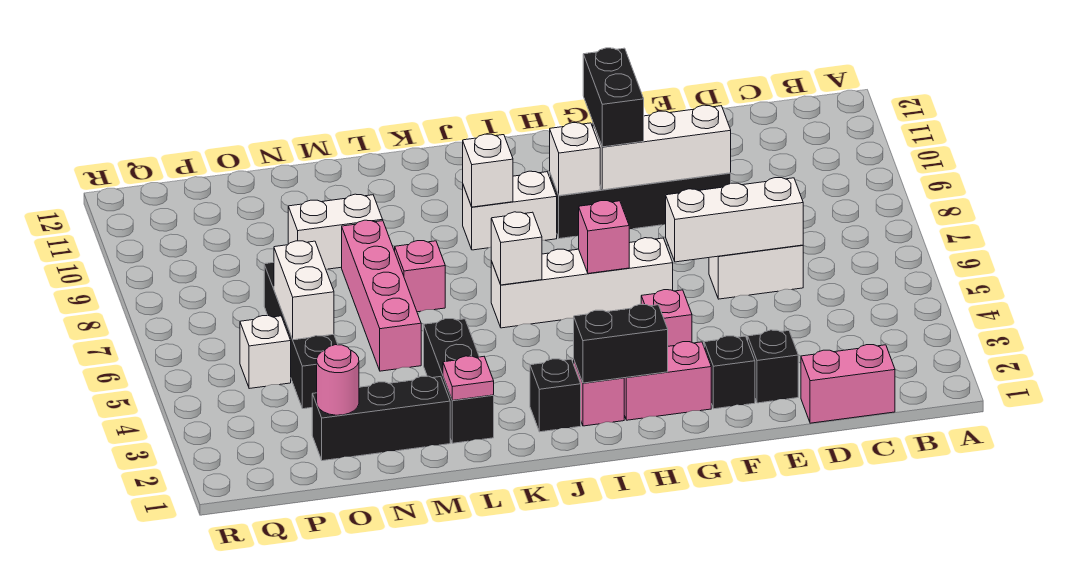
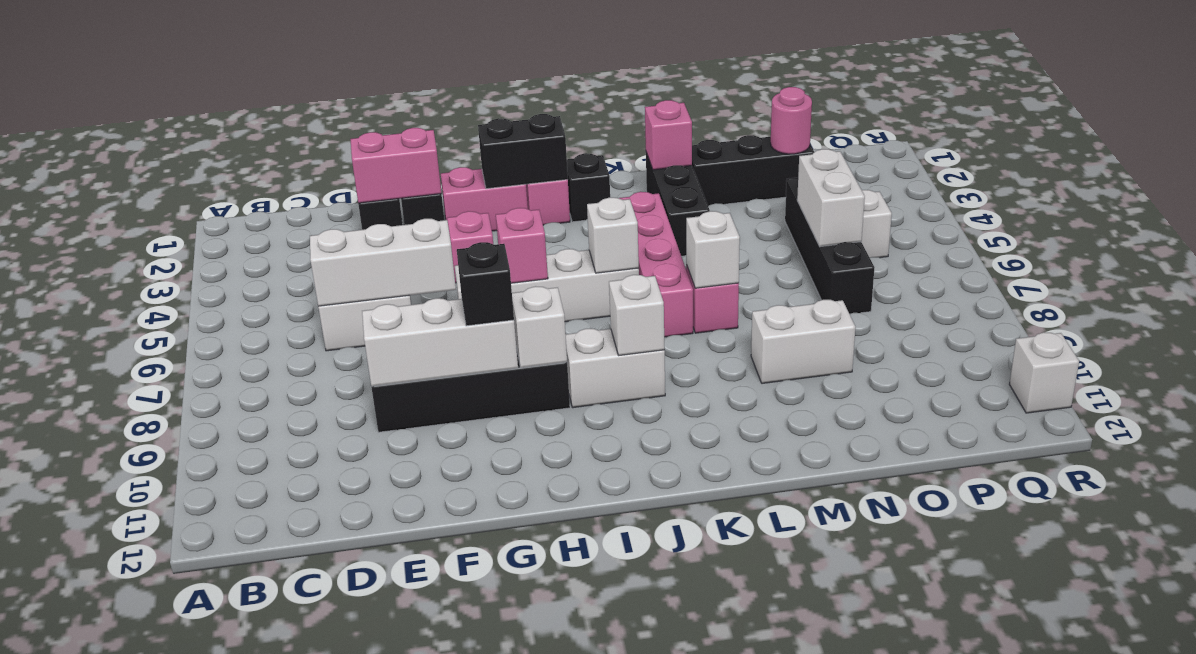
pink brick C1:D1 level 1 -> pink brick E2:F2 level 2
black brick G9:G10 level 3 -> black brick G9 level 3
pink plate L2 level 2 -> pink brick L2 level 2
none -> white brick L7 level 2
pink brick M5:M8 level 1 -> pink brick K4:K7 level 1
none -> white brick R11 level 1

